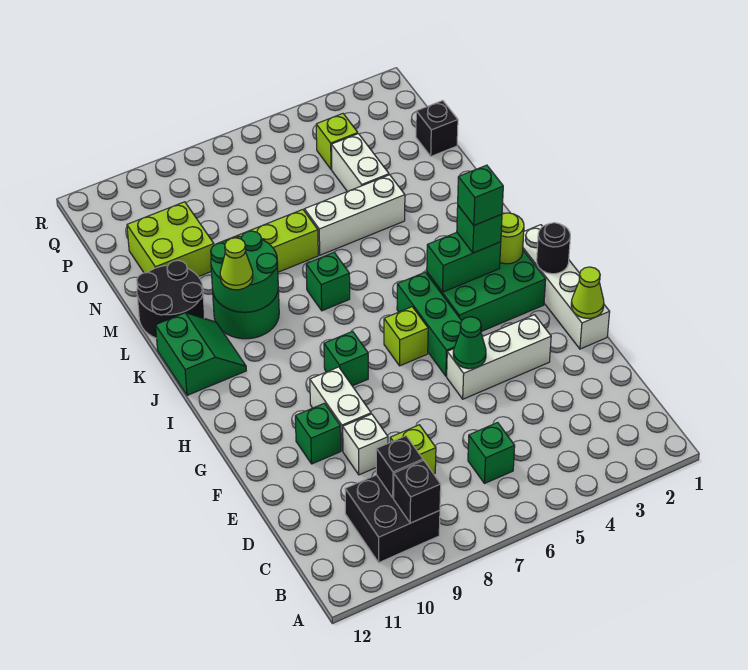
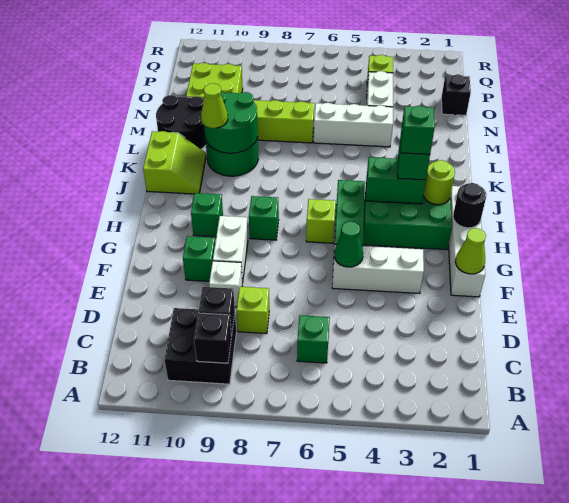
green slope J11:K12 level 1 top 12 -> lime slope J11:K12 level 1 top 12
green brick K7 level 1 -> green brick H10 level 1

